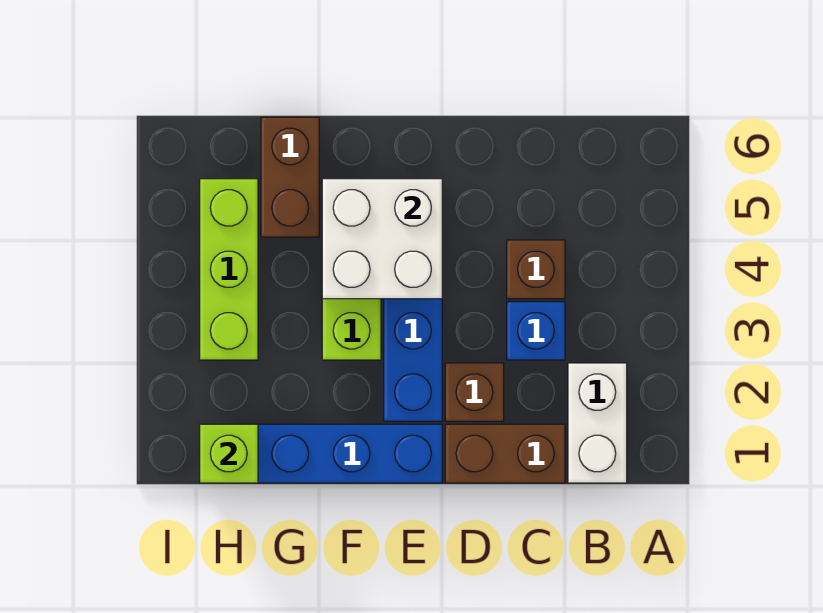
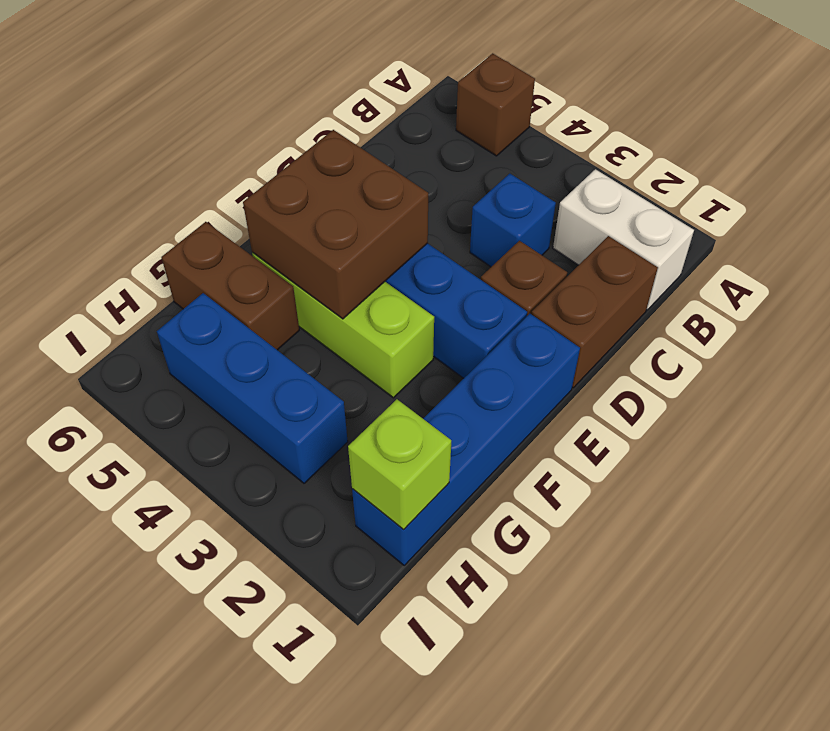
brown brick C4 level 1 -> brown brick A5 level 1
white brick E4:F5 level 2 -> brown brick E4:F5 level 2
lime brick H3:H5 level 1 -> blue brick H3:H5 level 1

